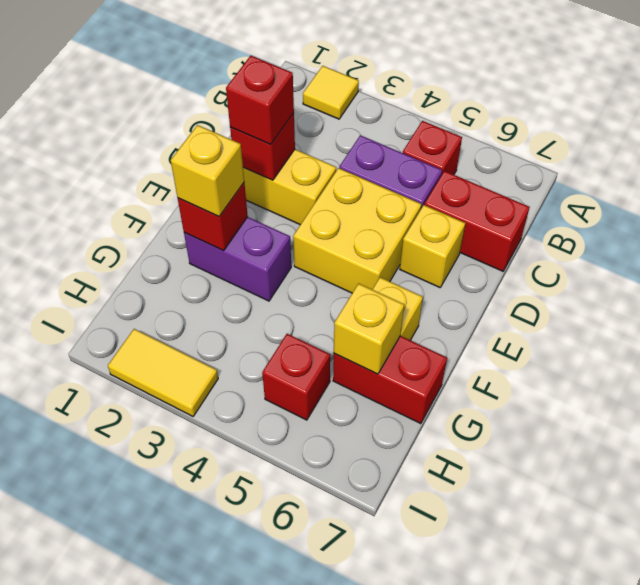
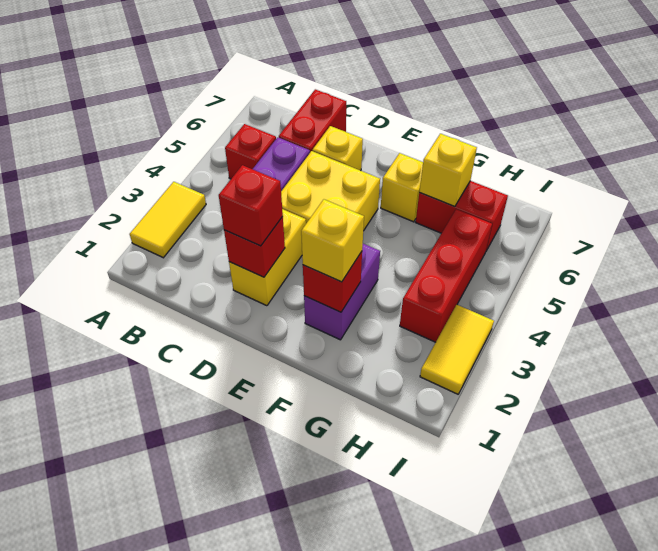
yellow tile A2 level 1 -> yellow tile A2:A3 level 1
red brick G6:G7 level 1 -> red brick G6:H6 level 1
red brick H5 level 1 -> red brick H3:H5 level 1

